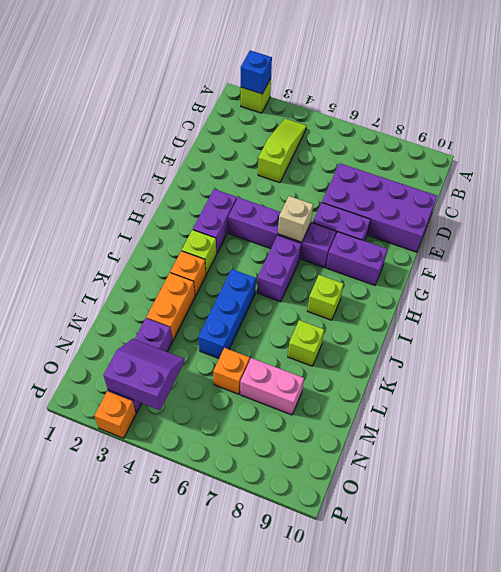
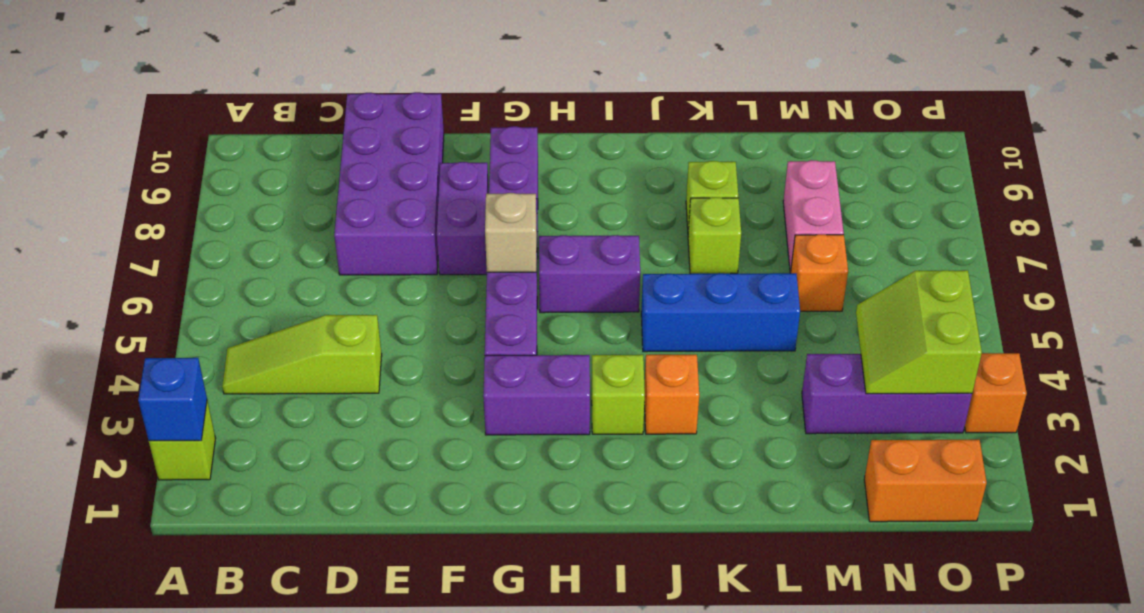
lime brick I8 level 1 -> lime brick K7 level 1
orange brick K3:L3 level 1 -> orange brick N1:O1 level 1
purple slope N3:O4 level 2 top O -> lime slope N3:O4 level 2 top O

